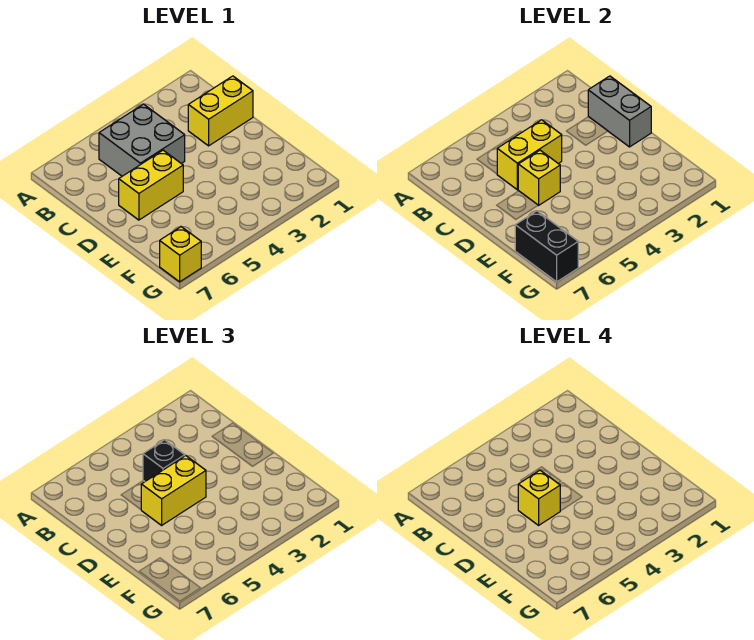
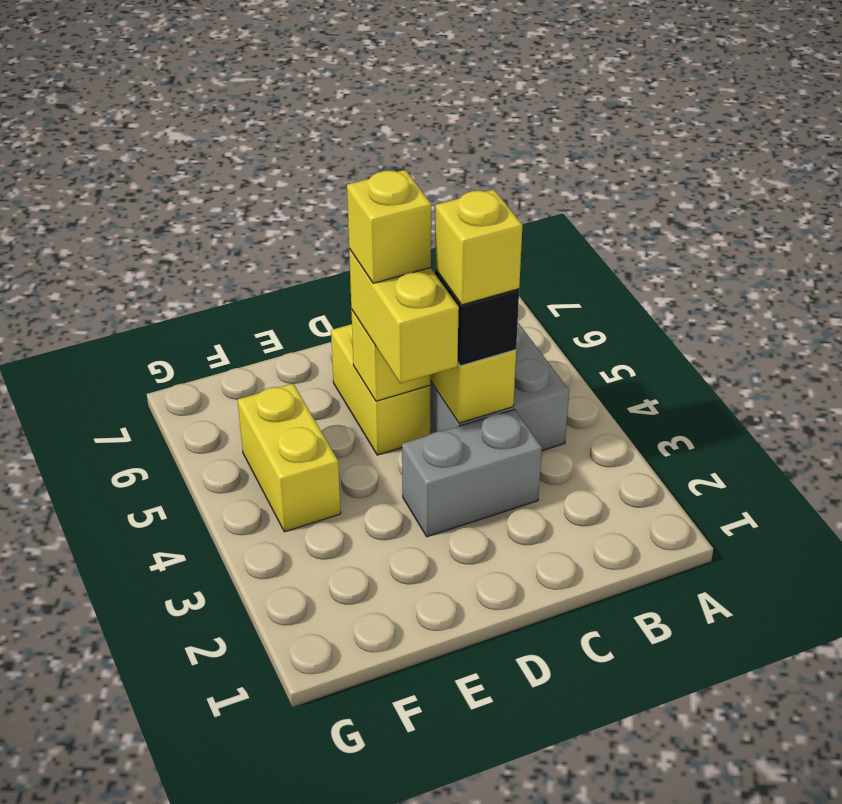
yellow brick C1:C2 level 1 -> yellow brick F4:F5 level 1
grey brick C1:D1 level 2 -> grey brick C3:D3 level 1
black brick F7:G7 level 2 -> none
yellow brick G7 level 1 -> yellow brick C4 level 4

